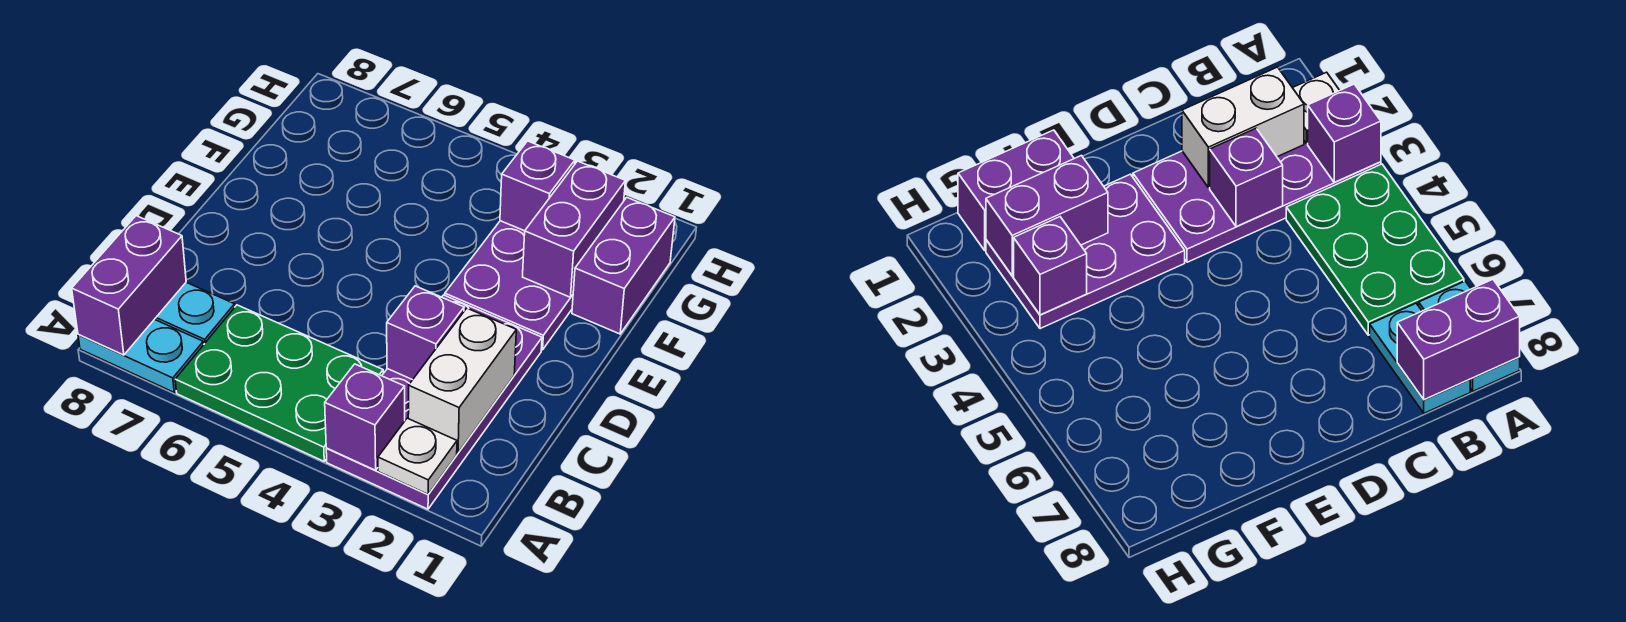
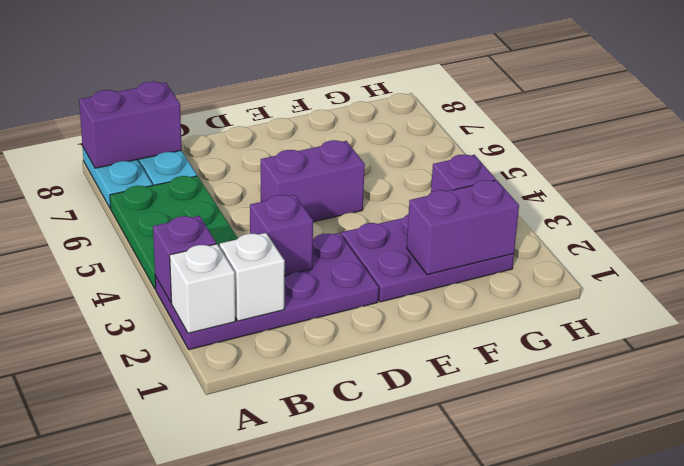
white plate A2 level 2 -> white brick A2 level 2
white brick B2:C2 level 2 -> white brick B2 level 2
purple brick F1:G1 level 1 -> purple brick D5:E5 level 1

